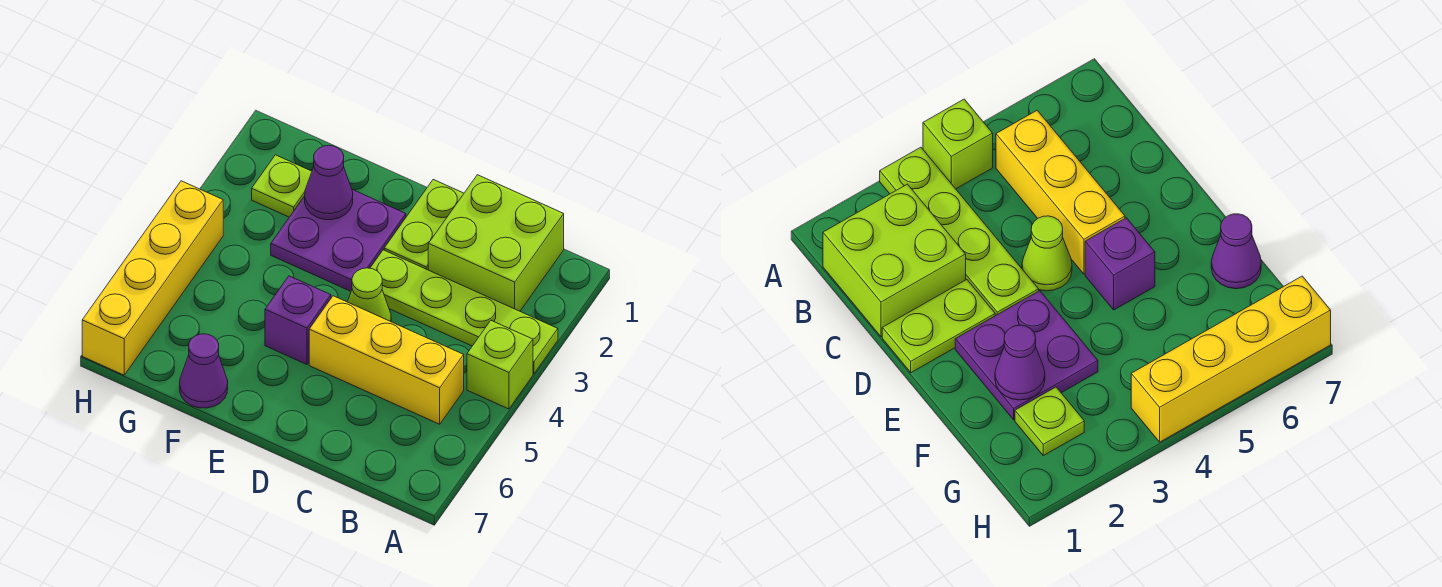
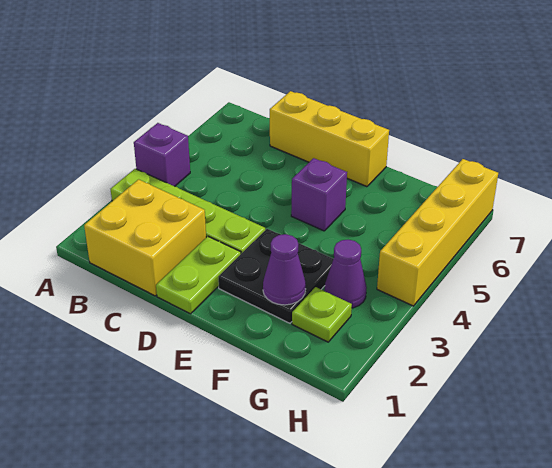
lime brick A4 level 1 -> purple brick A4 level 1
lime brick B1:C2 level 1 -> yellow brick B1:C2 level 1
yellow brick B5:D5 level 1 -> yellow brick C7:E7 level 1
lime cone D4 level 1 -> none
purple plate E2:F3 level 1 -> black plate E2:F3 level 1
purple cone F7 level 1 -> purple cone G3 level 1

